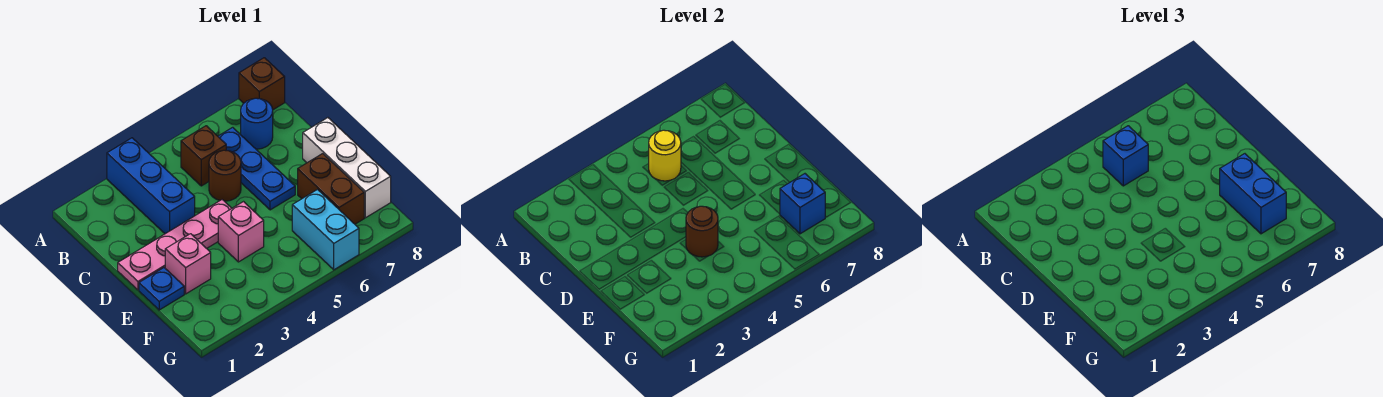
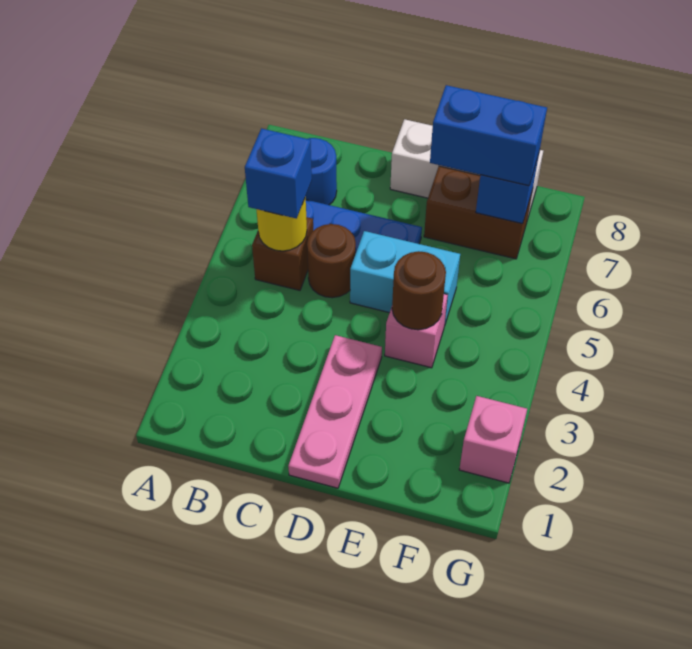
blue brick A3:C3 level 1 -> none
brown brick A8 level 1 -> none
pink plate D1:D4 level 1 -> pink plate D1:D3 level 1
blue plate E1 level 1 -> none
pink brick E2 level 1 -> pink brick G2 level 1
cyan brick F6:G6 level 1 -> cyan brick D5:E5 level 1

